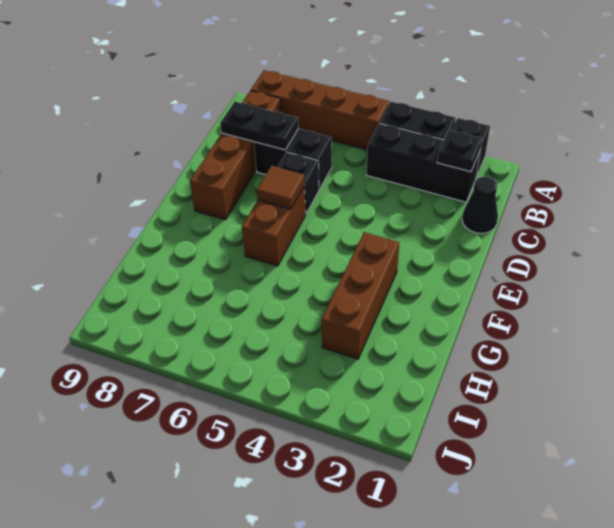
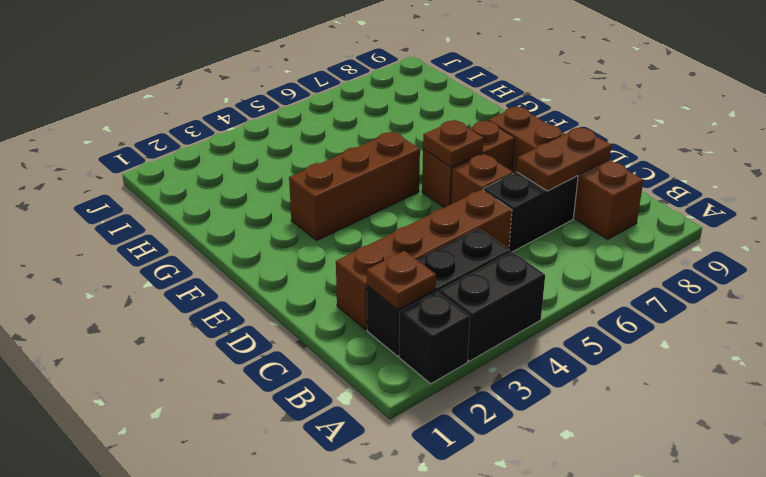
brown brick A5:A8 level 1 -> brown brick C2:C5 level 1
black plate B2 level 2 -> brown plate B2 level 2
black cone C1 level 1 -> none
black plate C7:C8 level 2 -> brown plate C7:C8 level 2
black brick D6 level 1 -> brown brick D6 level 1
brown brick E6:F6 level 1 -> brown brick E6:E7 level 1
brown tile E6 level 2 -> brown plate E6 level 2
brown brick F3:H3 level 1 -> brown brick F3:F5 level 1

